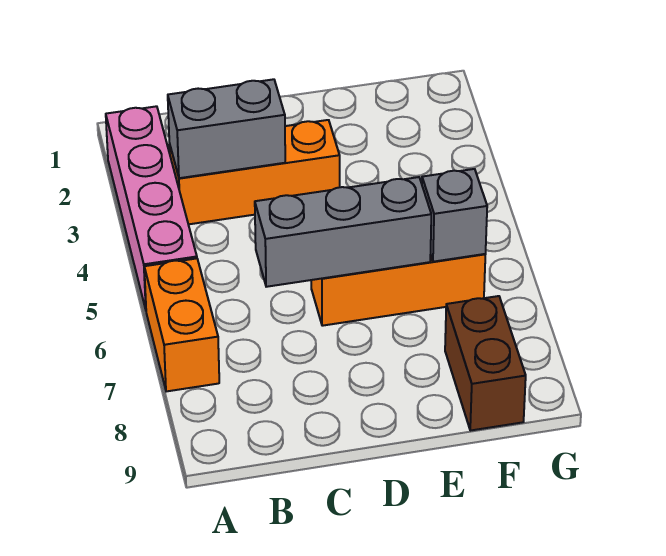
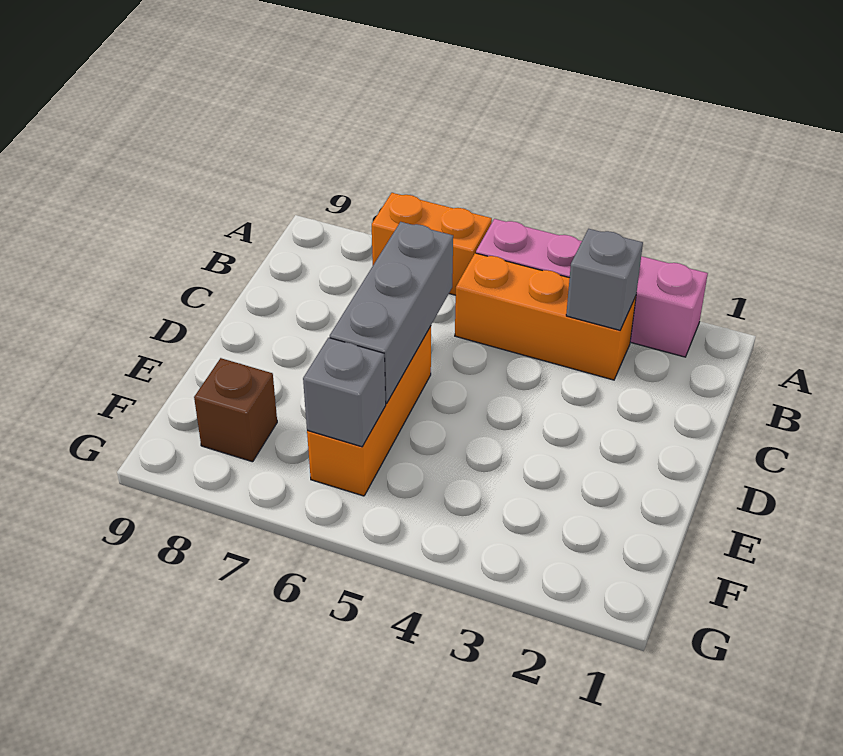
orange brick B3:D3 level 1 -> orange brick B3:B5 level 1
grey brick B3:C3 level 2 -> grey brick B3 level 2
brown brick F8:F9 level 1 -> brown brick F8 level 1

